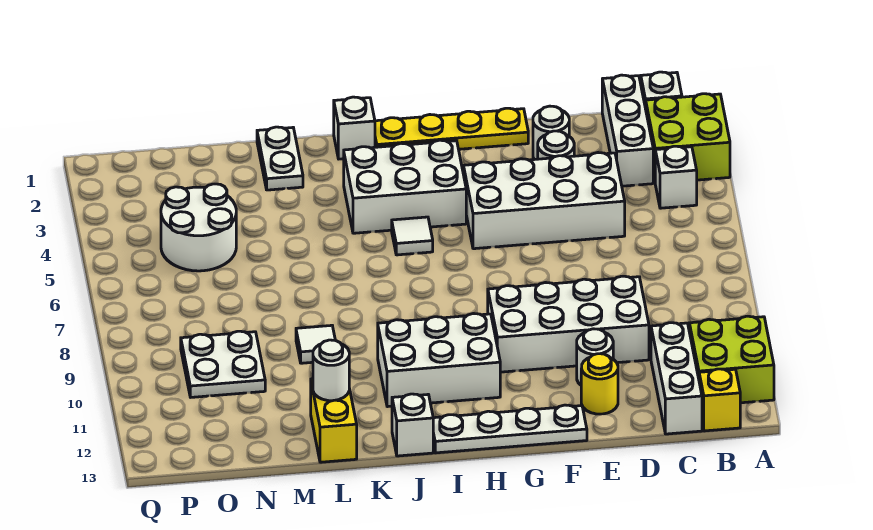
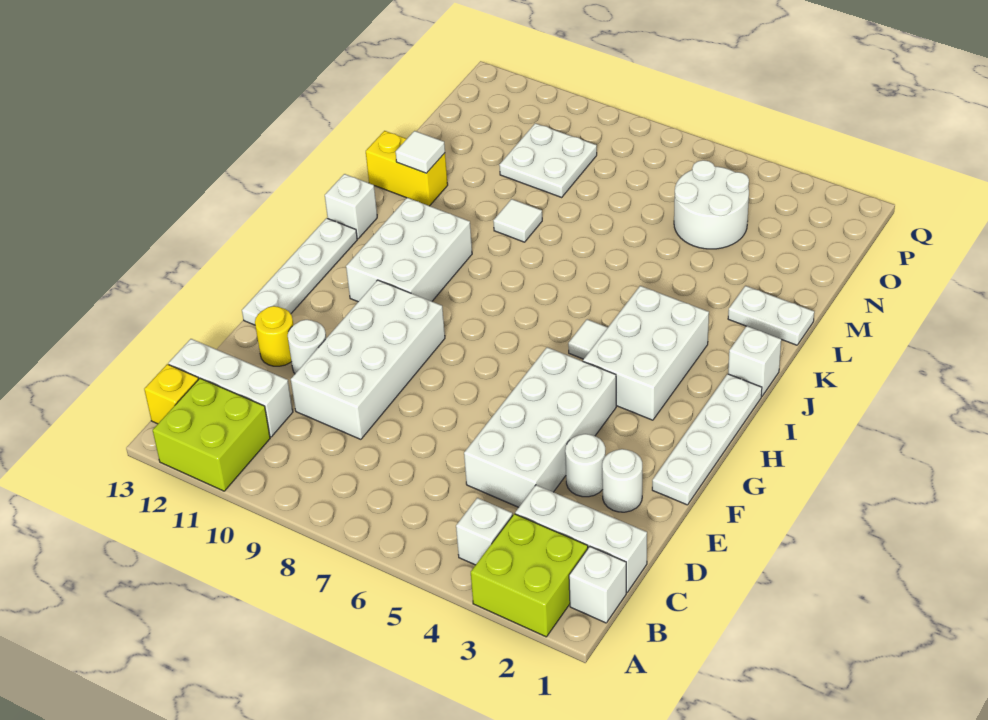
yellow plate F1:I1 level 1 -> white plate F1:I1 level 1
white round brick L12 level 2 -> white tile L12 level 2

